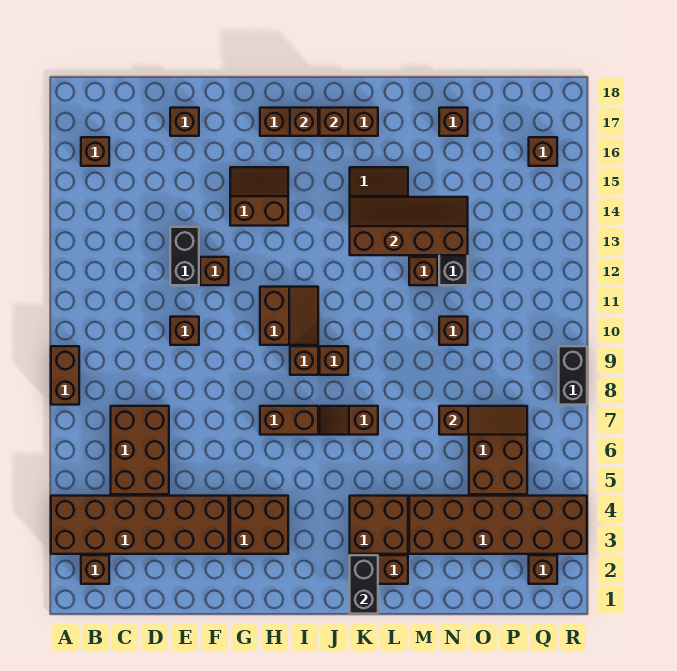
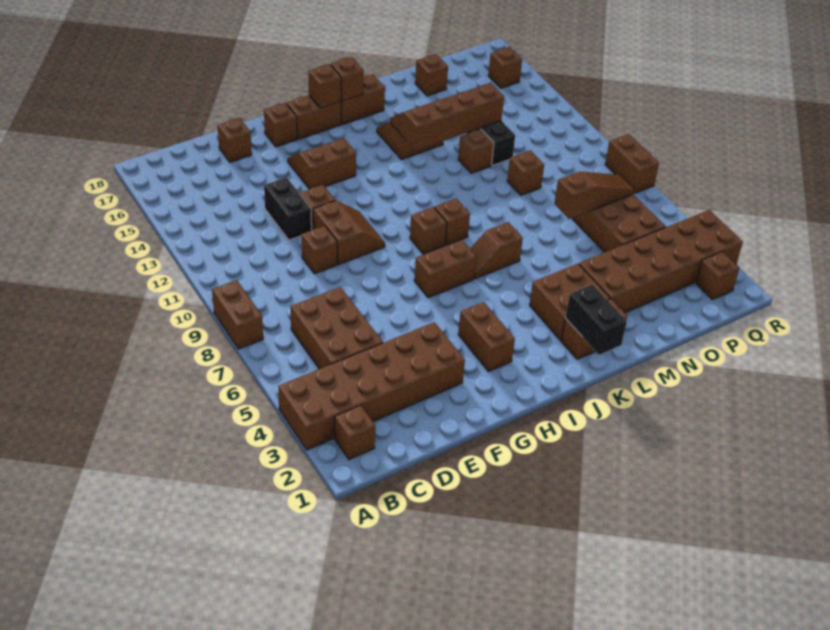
brown brick B16 level 1 -> brown brick G17 level 1
brown brick G3:H4 level 1 -> brown brick H3:H4 level 1
brown slope H10:I11 level 1 top H -> brown slope F10:G11 level 1 top F
black brick R8:R9 level 1 -> brown brick R8:R9 level 1

